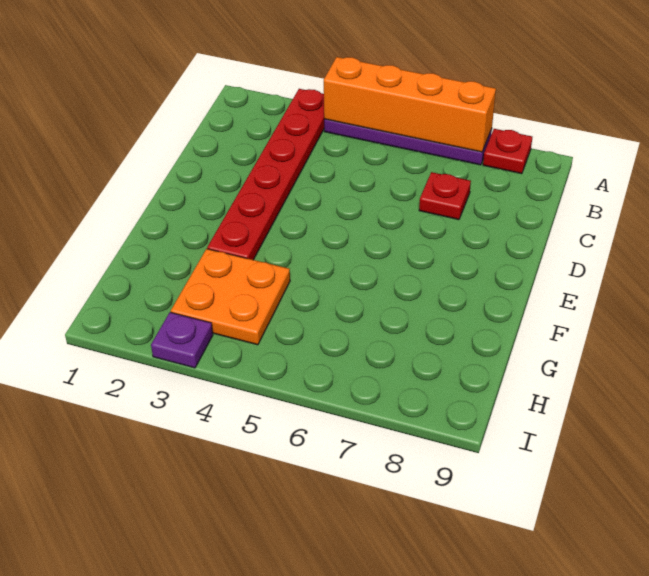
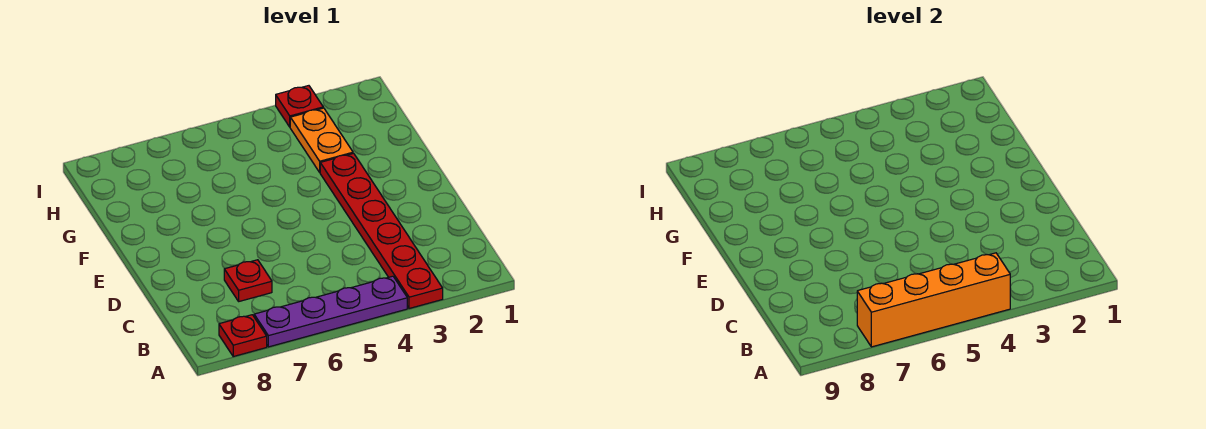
orange plate G3:H4 level 1 -> orange plate G3:H3 level 1
purple plate I3 level 1 -> red plate I3 level 1

